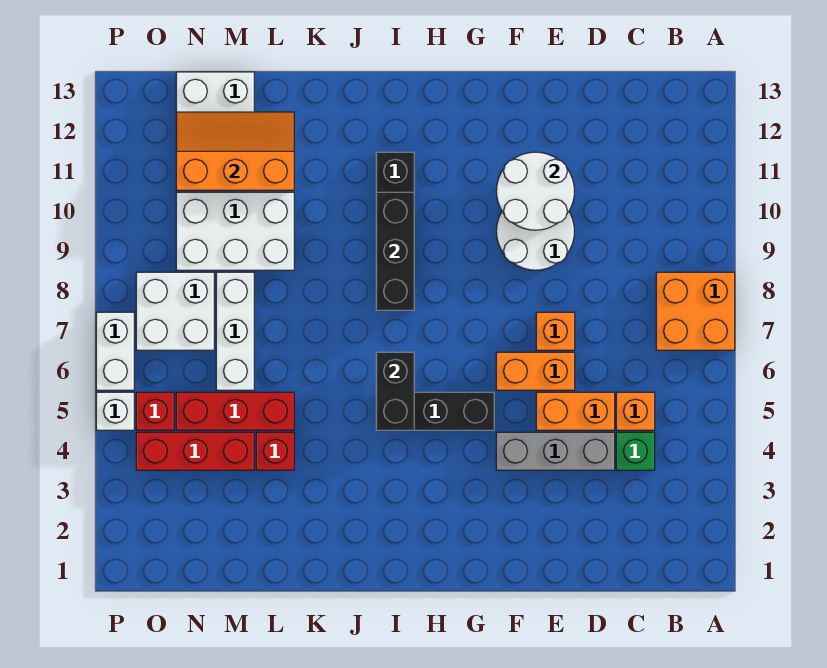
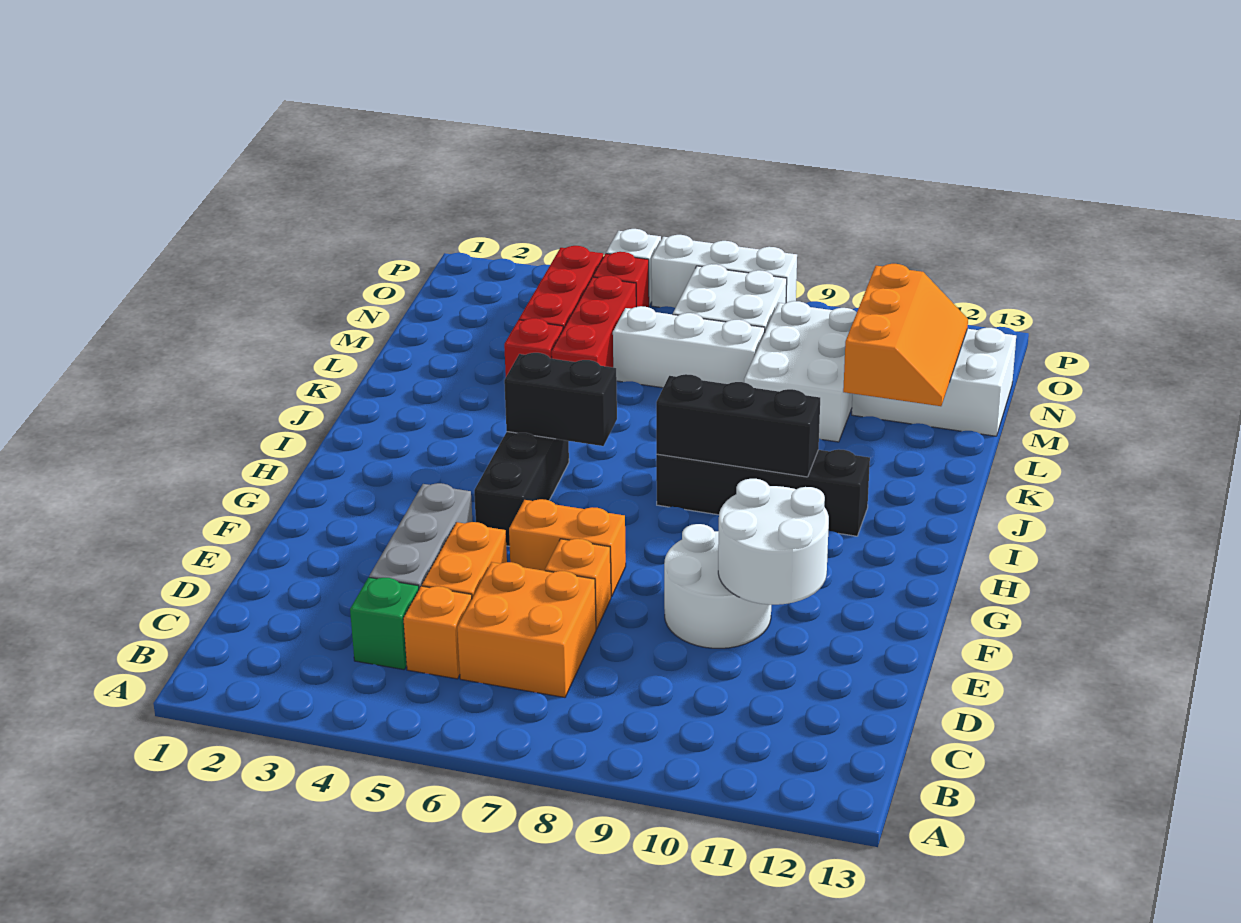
orange brick A7:B8 level 1 -> orange brick C6:D7 level 1
orange brick E6:F6 level 1 -> orange brick F6:F7 level 1
white brick P6:P7 level 1 -> white brick P6:P8 level 1

